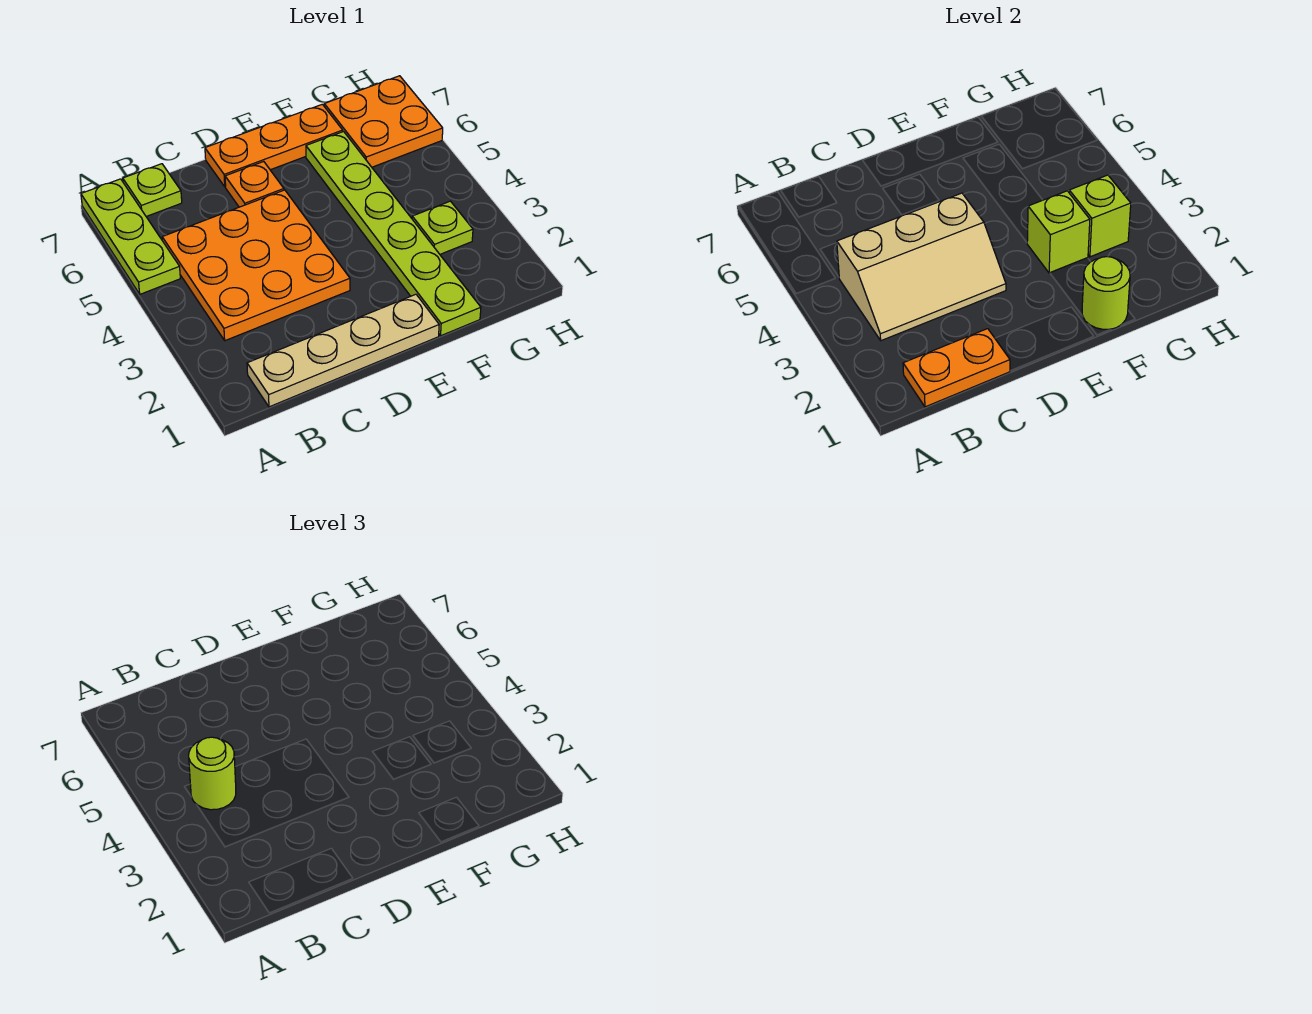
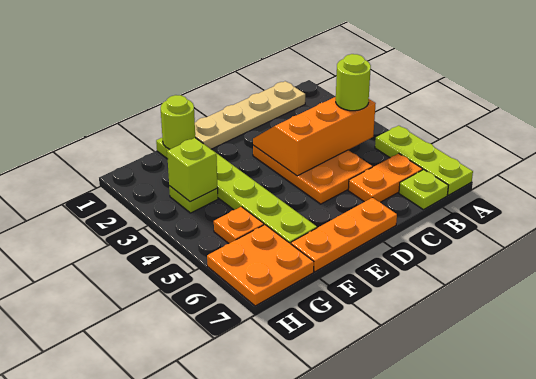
orange plate B1:C1 level 2 -> orange plate B6:C6 level 1
orange plate B3:D5 level 1 -> orange plate C3:D5 level 1
tan slope B3:D4 level 2 top 4 -> orange slope B3:D4 level 2 top 4
orange plate D6 level 1 -> orange plate G5 level 1
lime brick F3 level 2 -> none

